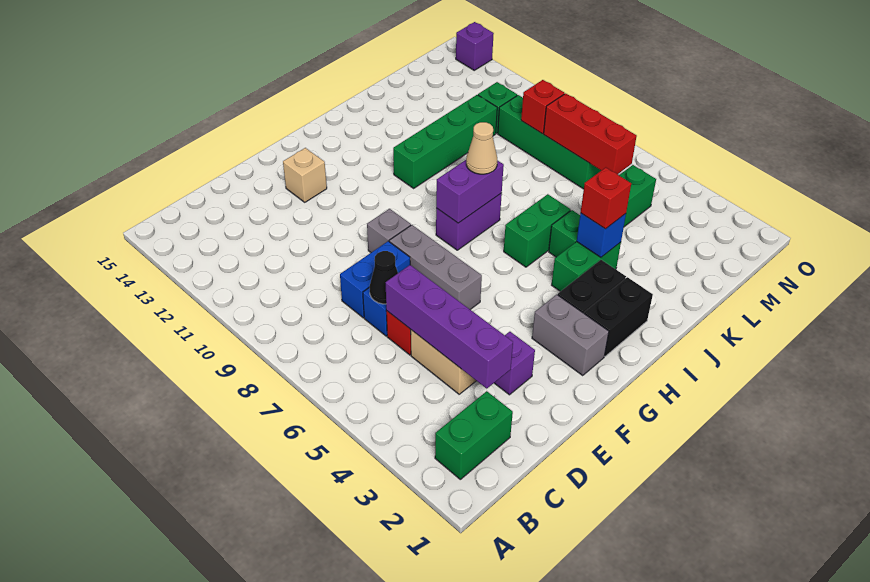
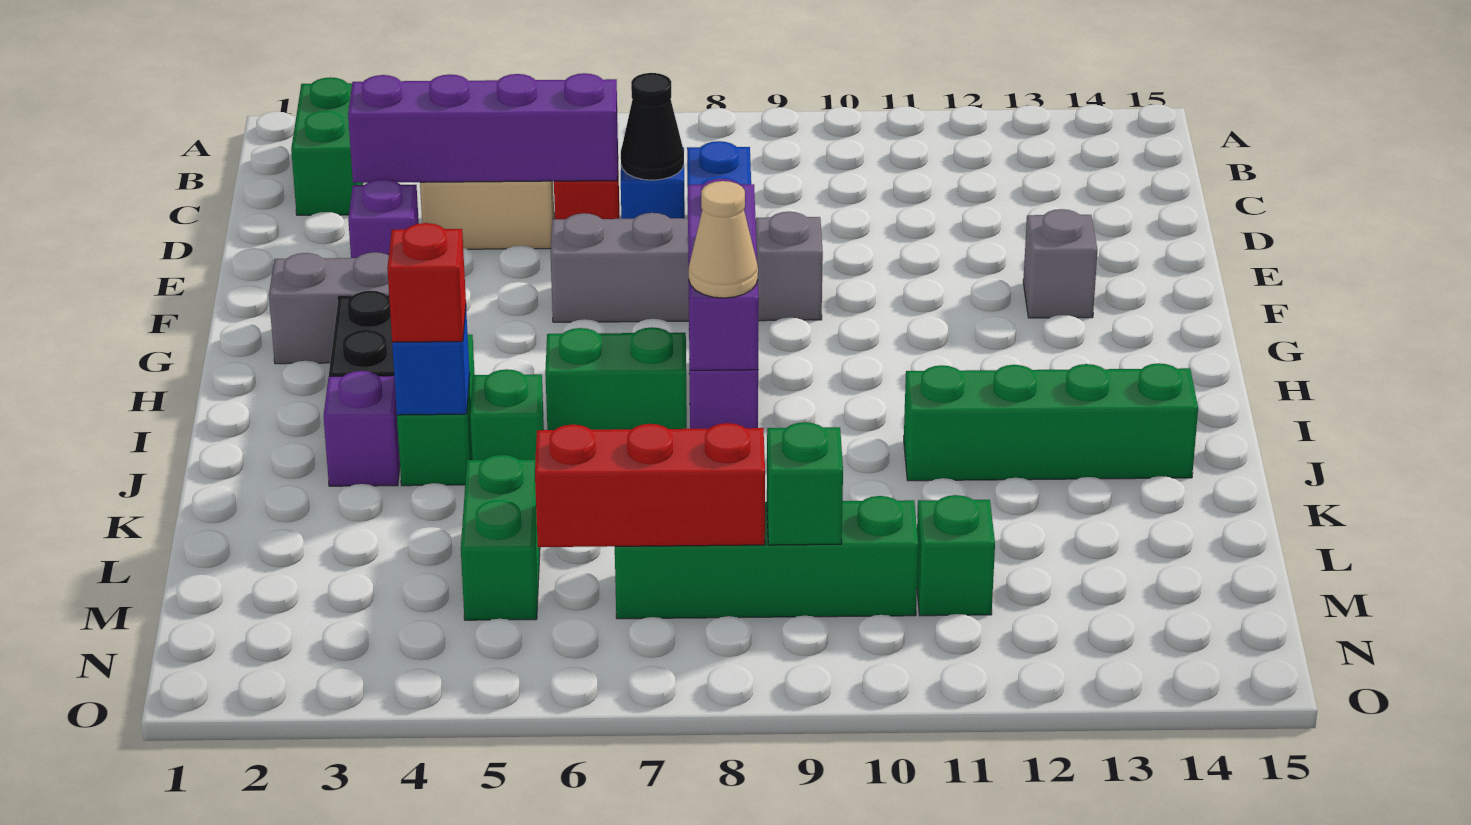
tan brick F13 level 1 -> grey brick F13 level 1
black brick H2:I2 level 1 -> none
purple brick H8:I8 level 2 -> purple brick G8:I8 level 2
green brick I6:J6 level 1 -> green brick I6:I7 level 1
green brick I11:L11 level 1 -> green brick J11:J14 level 1
red brick M9 level 2 -> green brick M9 level 2
purple brick O14 level 1 -> purple brick J3 level 1

